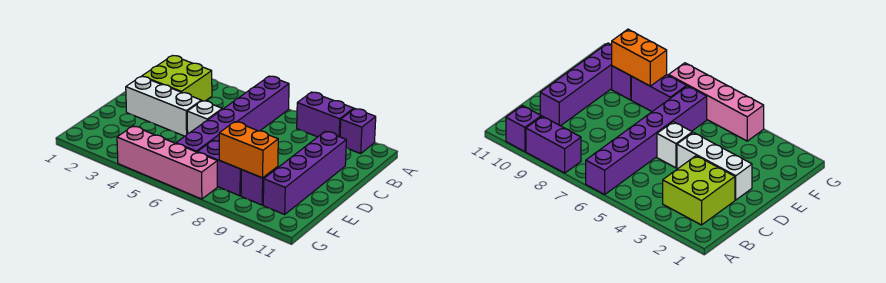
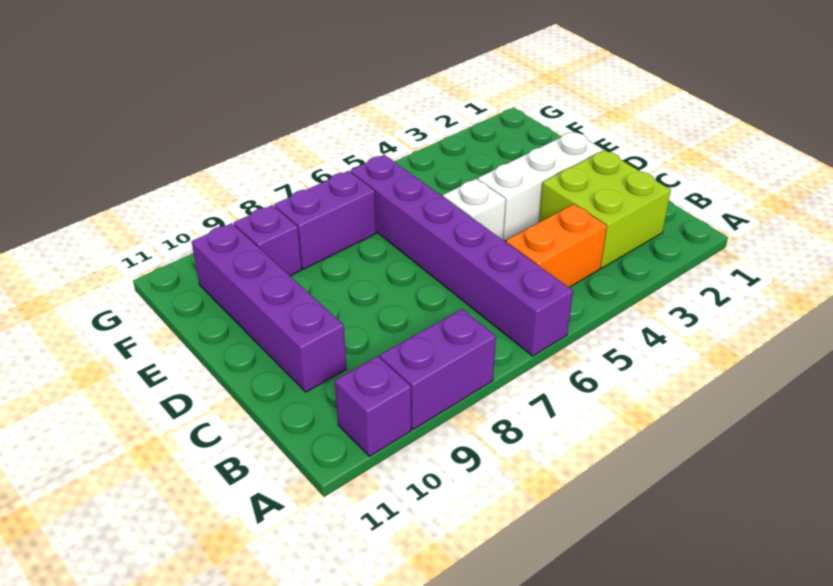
orange brick F8:F9 level 2 -> orange brick B4:B5 level 1
pink brick G4:G7 level 1 -> none

